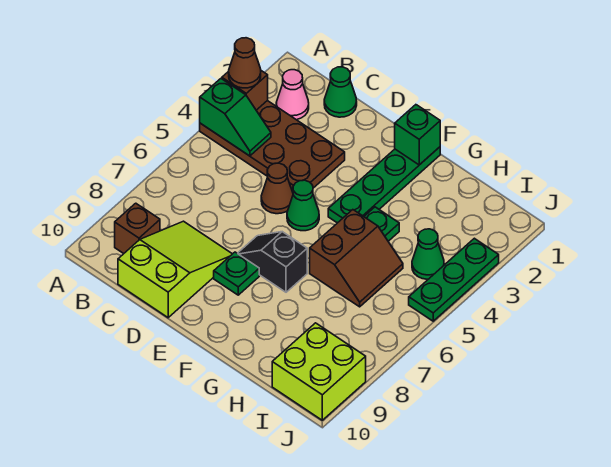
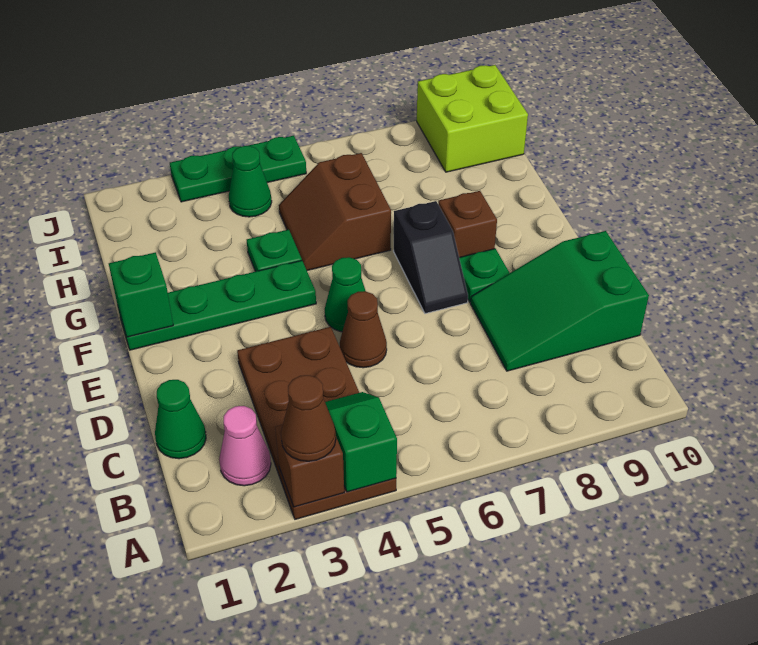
brown brick B9 level 1 -> brown brick F8 level 1
lime slope C8:D10 level 1 top 10 -> green slope C8:D10 level 1 top 10
brown slope G5:H6 level 1 top G -> brown slope G5:H6 level 1 top 6

